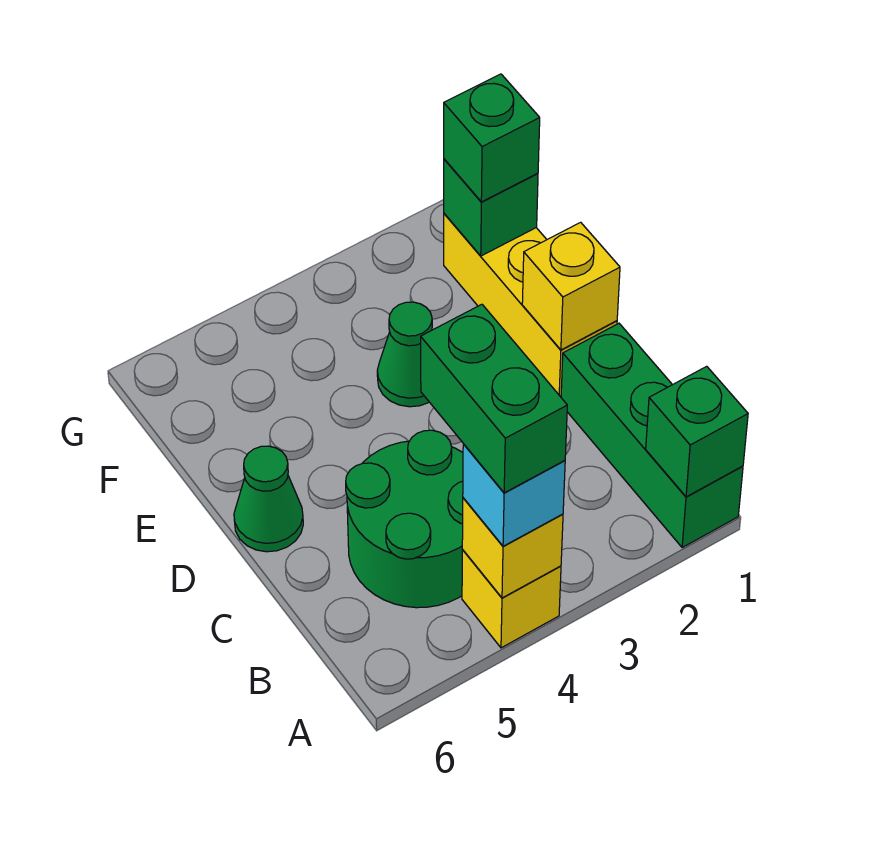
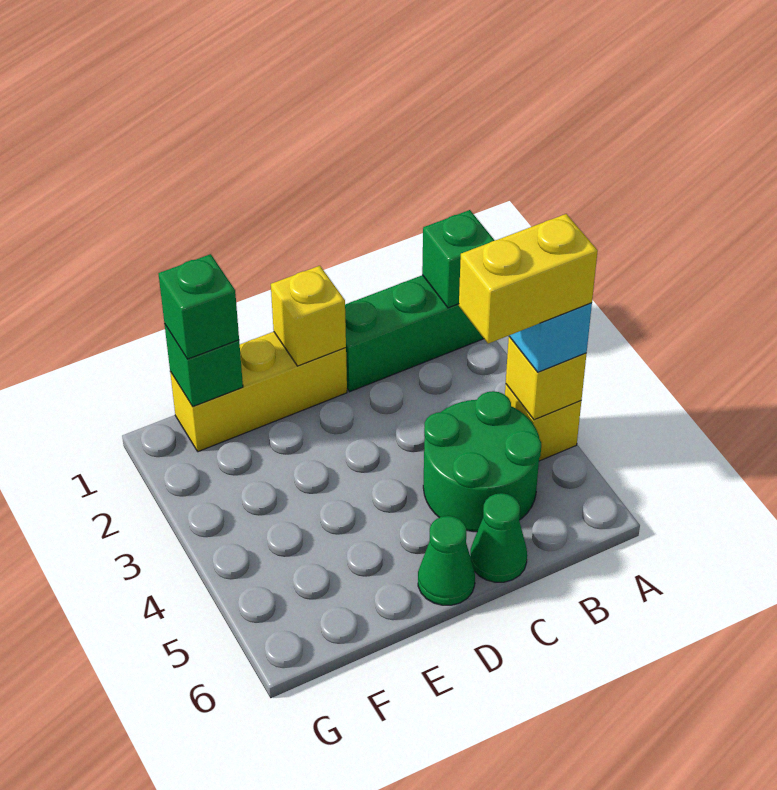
green brick A4:B4 level 4 -> yellow brick A4:B4 level 4
green cone E3 level 1 -> green cone C6 level 1

